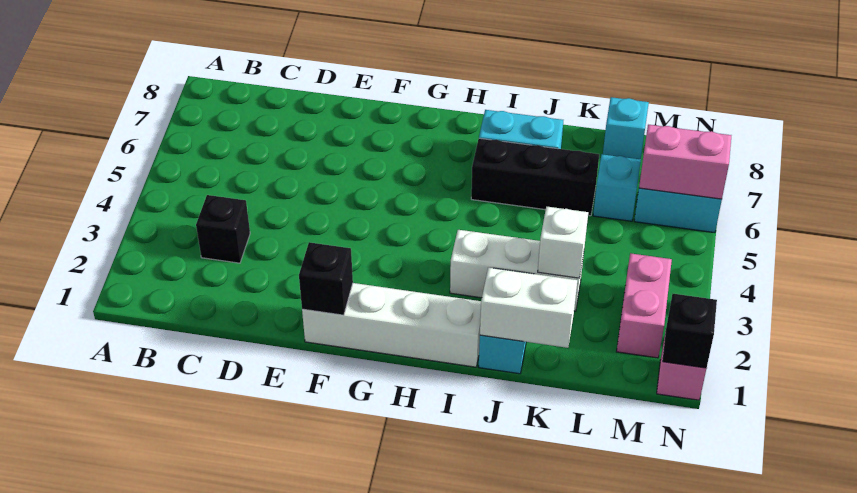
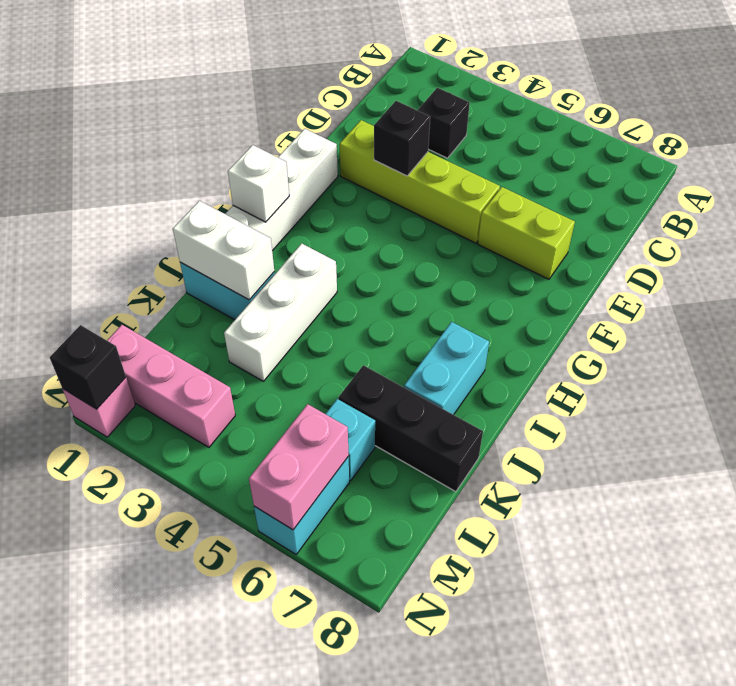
none -> lime brick E2:E5 level 1
none -> lime brick E6:E7 level 1
black brick F1 level 2 -> black brick E3 level 2
black brick I6:K6 level 1 -> black brick K6:K8 level 1
white brick J1:K1 level 2 -> white brick J1:J2 level 2
white brick K3 level 2 -> white brick H1 level 2
cyan brick L8 level 1 -> none
pink brick M2:M3 level 1 -> pink brick M1:M3 level 1

